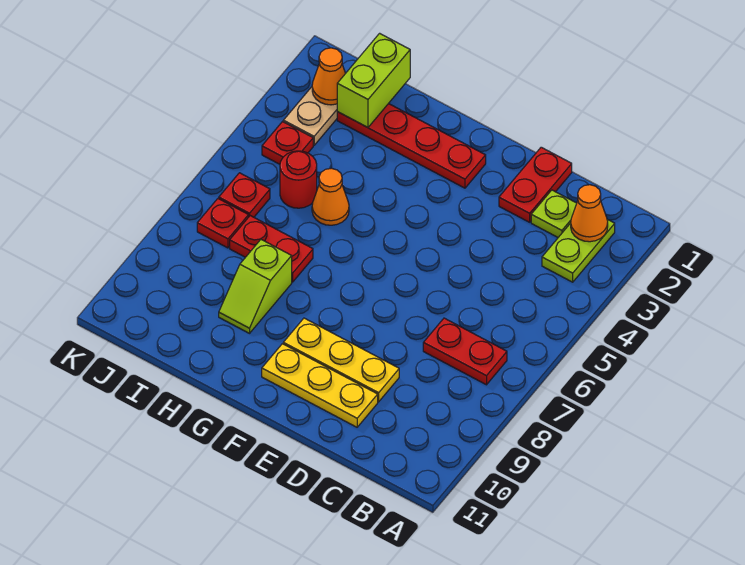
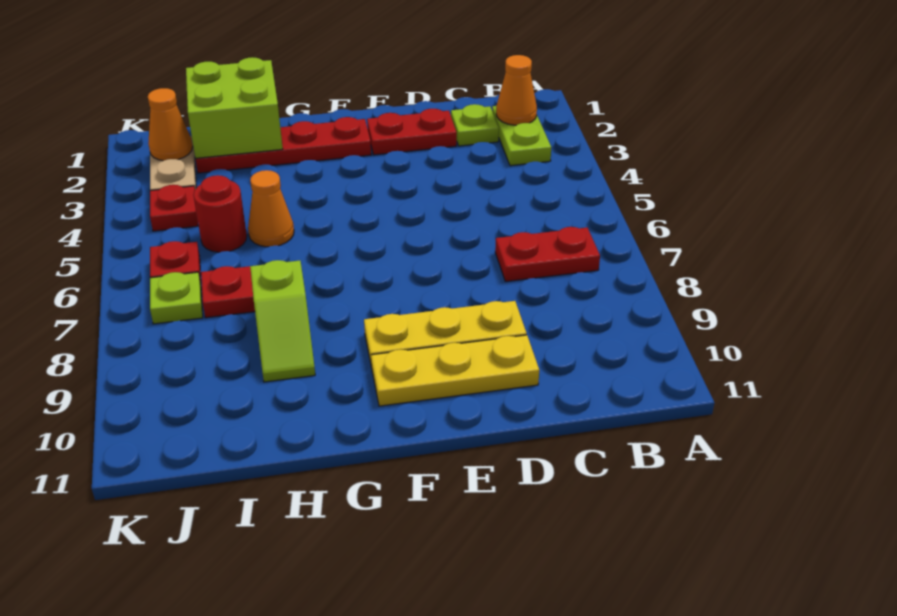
red plate D1:D2 level 1 -> red plate D2:E2 level 1
lime brick I1:I2 level 2 -> lime brick H1:I2 level 2
red plate J7 level 1 -> lime plate J7 level 1

